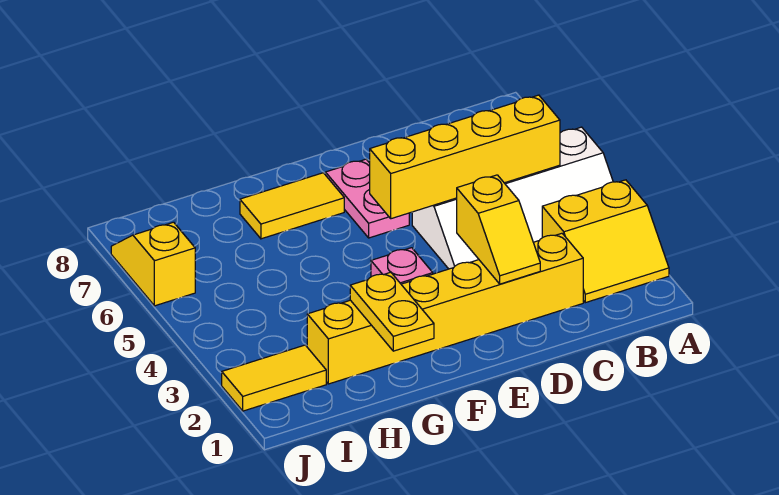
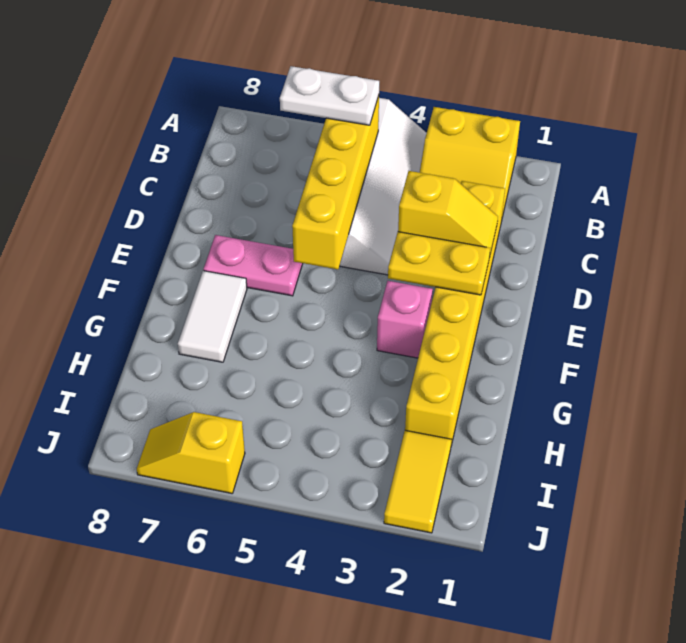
yellow slope A2:B3 level 1 top 3 -> yellow slope A2:B3 level 1 top A
none -> white plate B5:B6 level 3
yellow tile F7:G7 level 1 -> white tile F7:G7 level 1
yellow plate G1:G2 level 2 -> yellow plate E2:E3 level 2

